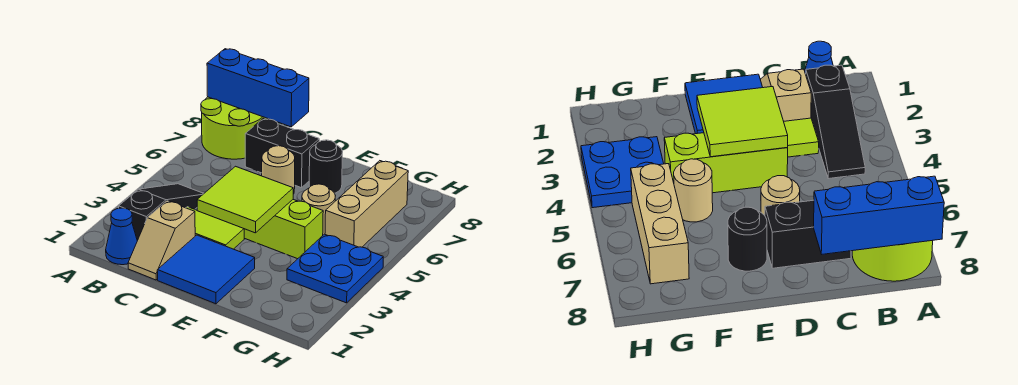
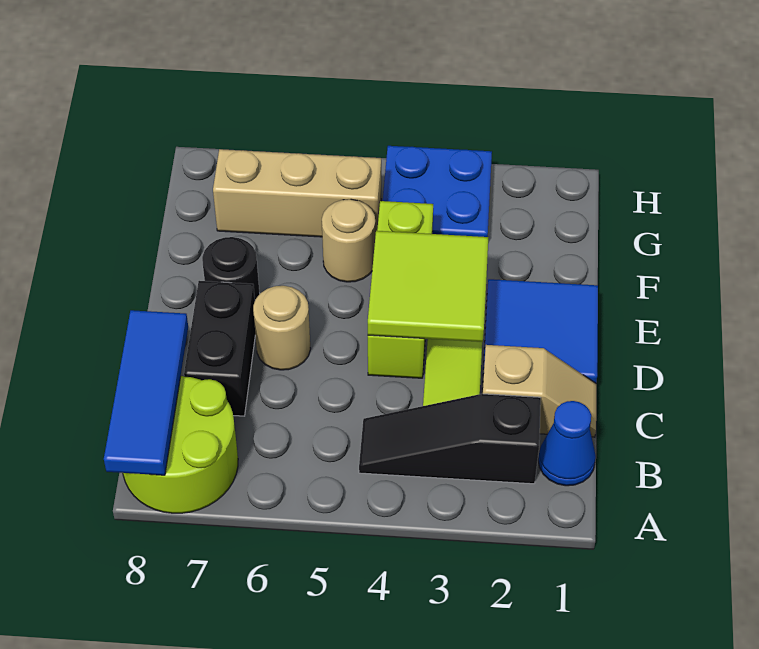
blue brick A8:C8 level 2 -> blue tile A8:C8 level 2

